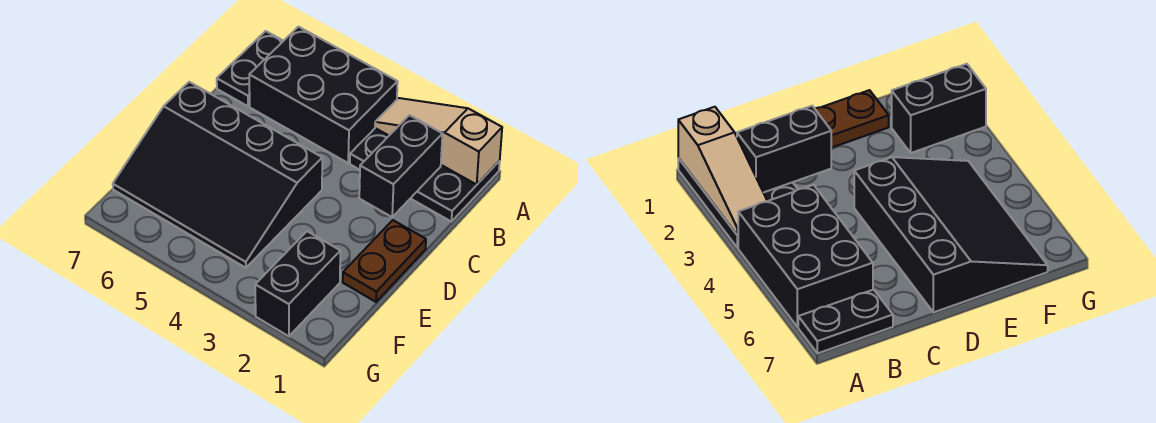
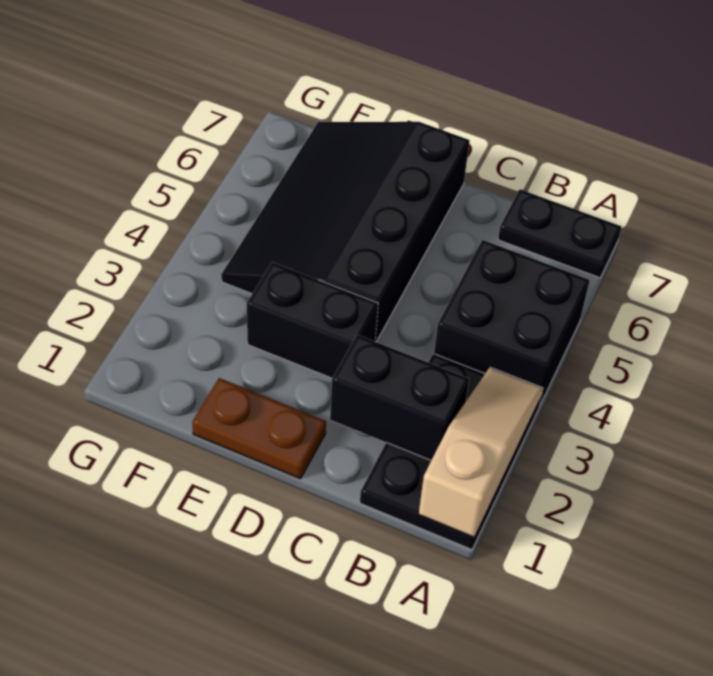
black brick A4:B6 level 1 -> black brick A4:B5 level 1
black brick F2:G2 level 1 -> black brick D3:E3 level 1

